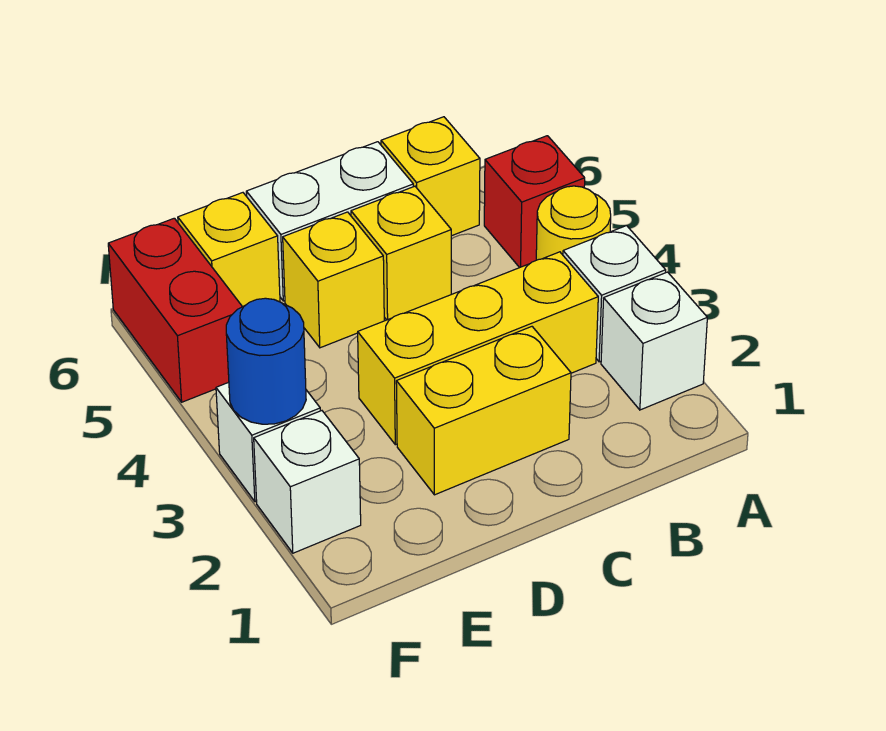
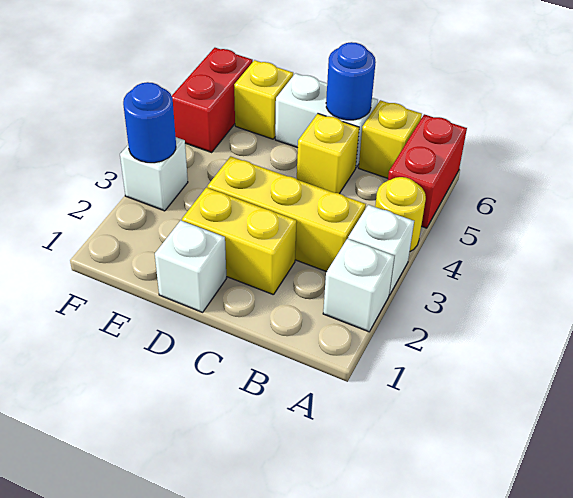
red brick A5 level 1 -> red brick A5:A6 level 1
none -> blue round brick C6 level 2
yellow brick D5 level 1 -> none
white brick F2 level 1 -> white brick D1 level 1

